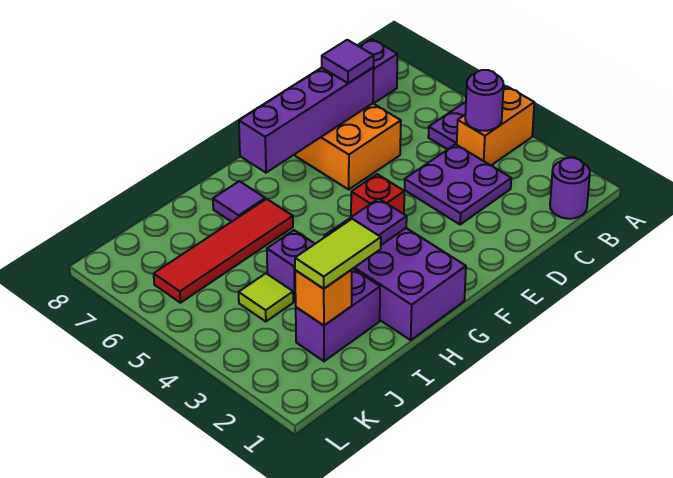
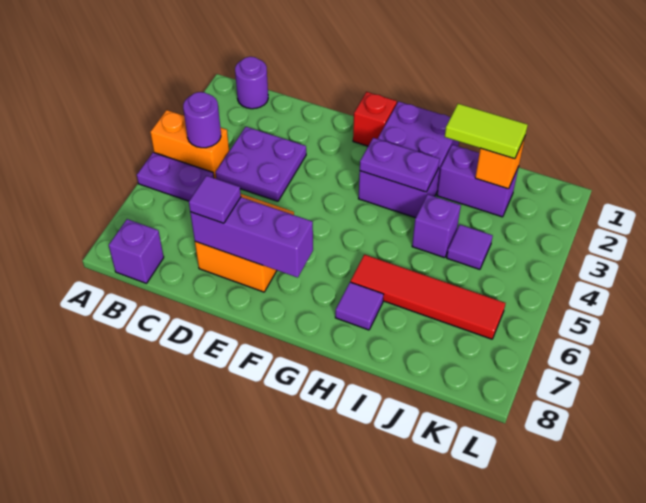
purple brick D7:G7 level 2 -> purple brick D7:F7 level 2
red brick F4 level 1 -> red brick F1 level 1
lime tile J4 level 1 -> purple tile J4 level 1

